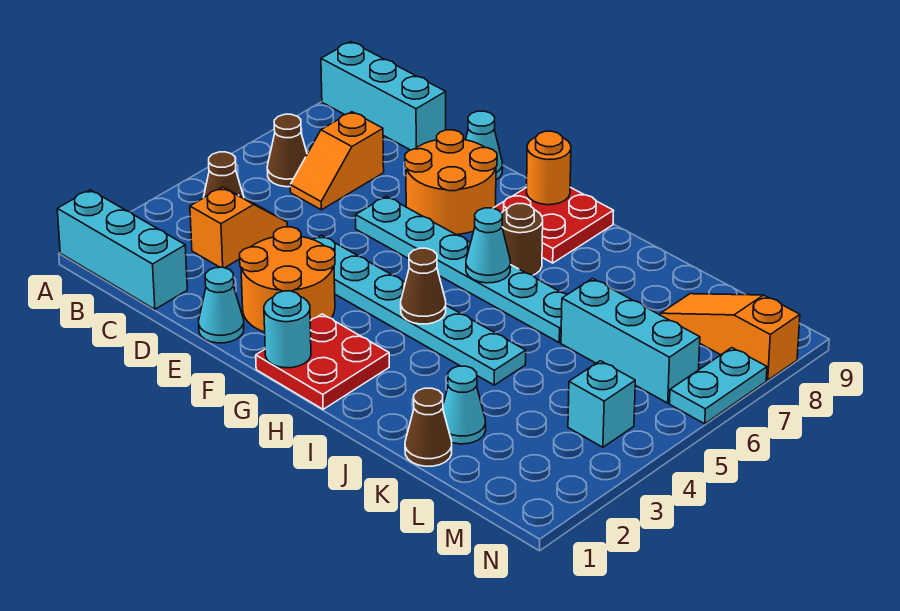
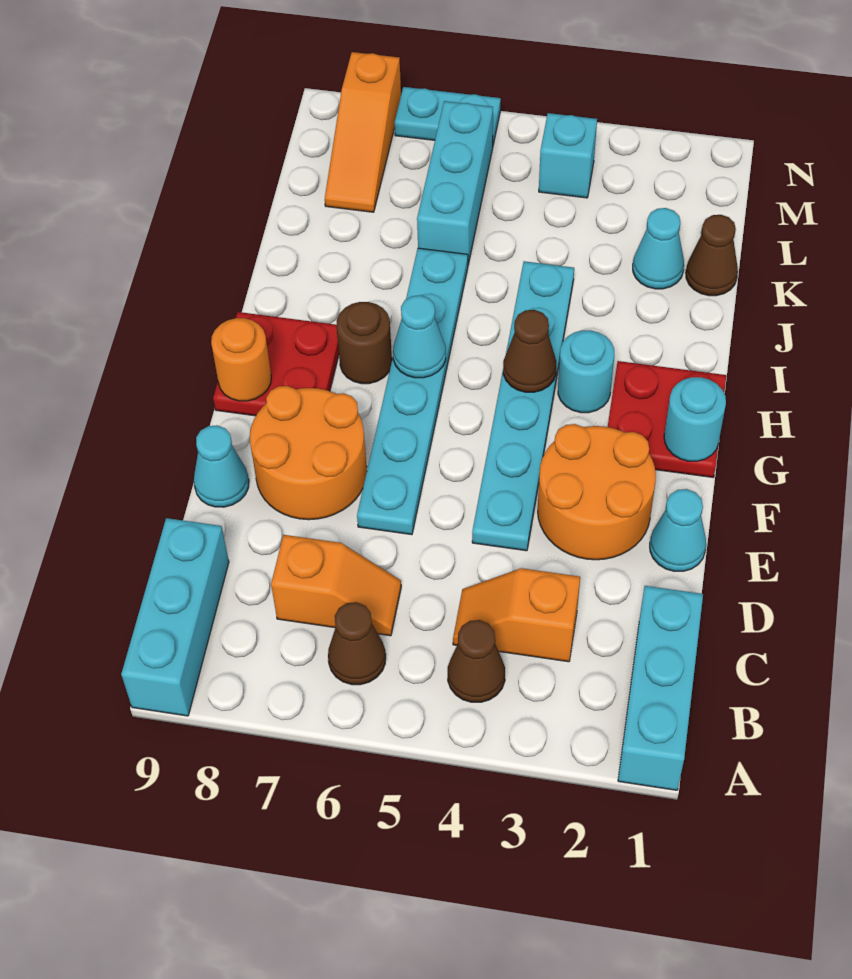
none -> cyan round brick H3 level 1

